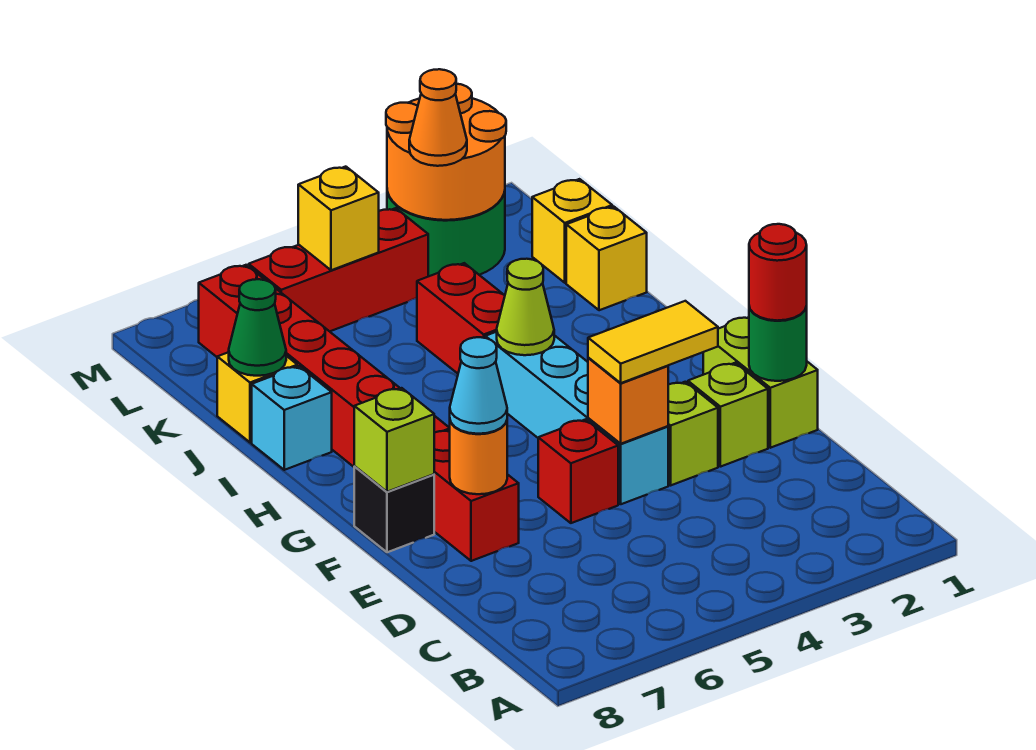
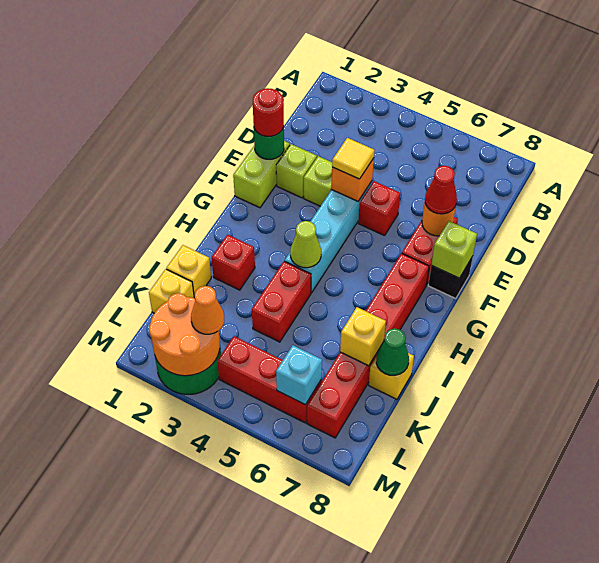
yellow tile E3:E4 level 3 -> yellow tile E4 level 3
cyan cone E7 level 3 -> red cone E7 level 3
none -> red brick I2 level 1
cyan brick I8 level 1 -> cyan brick L6 level 2
yellow brick L5 level 2 -> yellow brick J7 level 2

